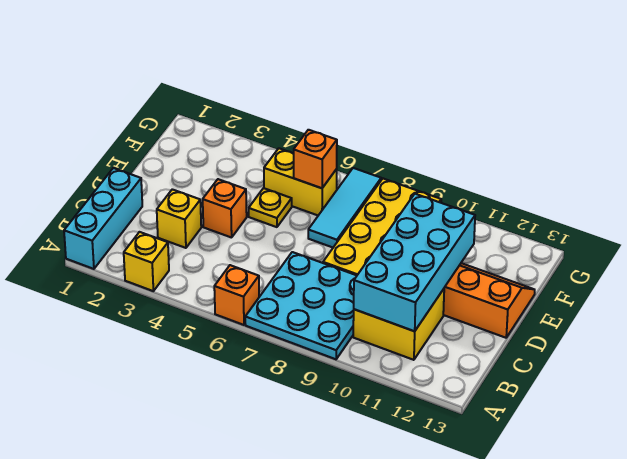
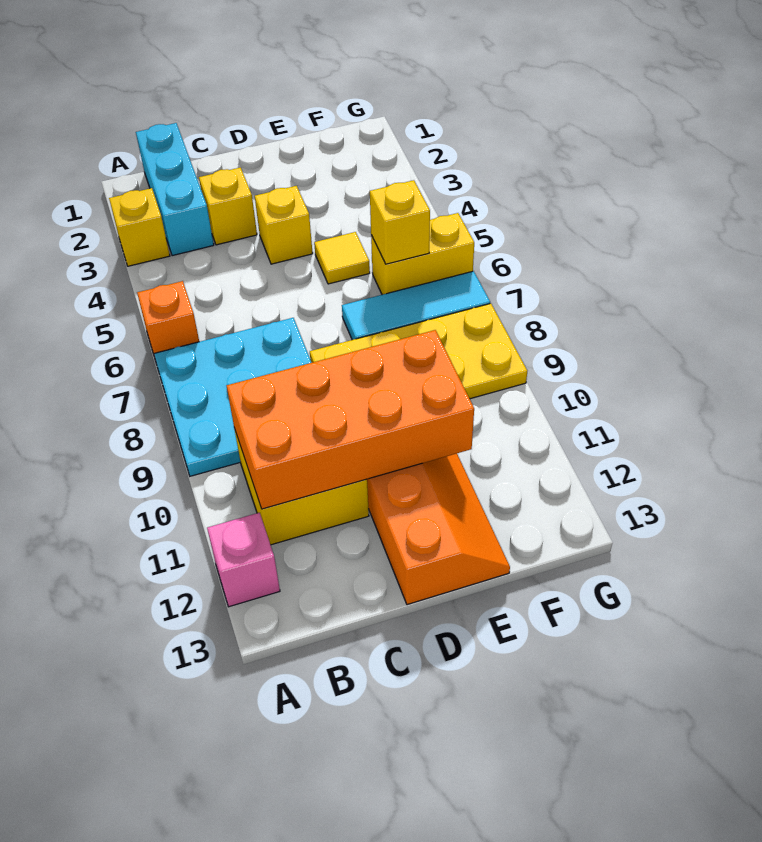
cyan brick A1:C1 level 1 -> cyan brick B1:B3 level 1
none -> pink brick A12 level 1
cyan brick B10:E11 level 2 -> orange brick B10:E11 level 2
orange brick D4 level 1 -> yellow brick D4 level 1
yellow plate E5 level 1 -> yellow tile E5 level 1
yellow brick F5:F6 level 1 -> yellow brick F6:G6 level 1
orange brick F6 level 2 -> yellow brick F6 level 2

